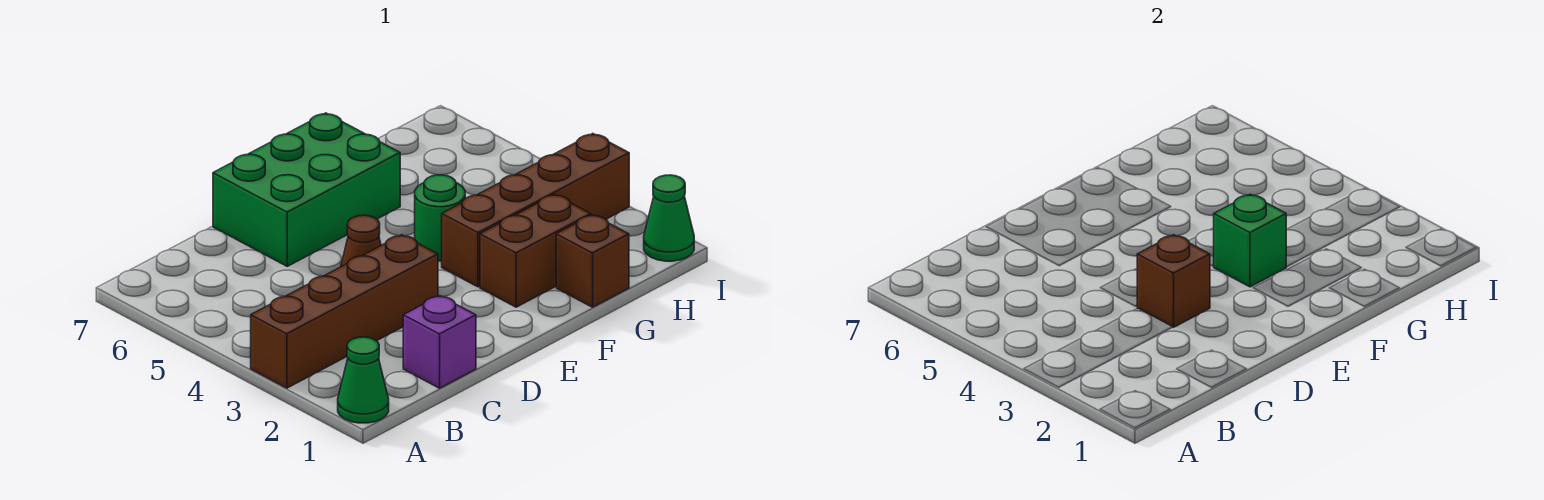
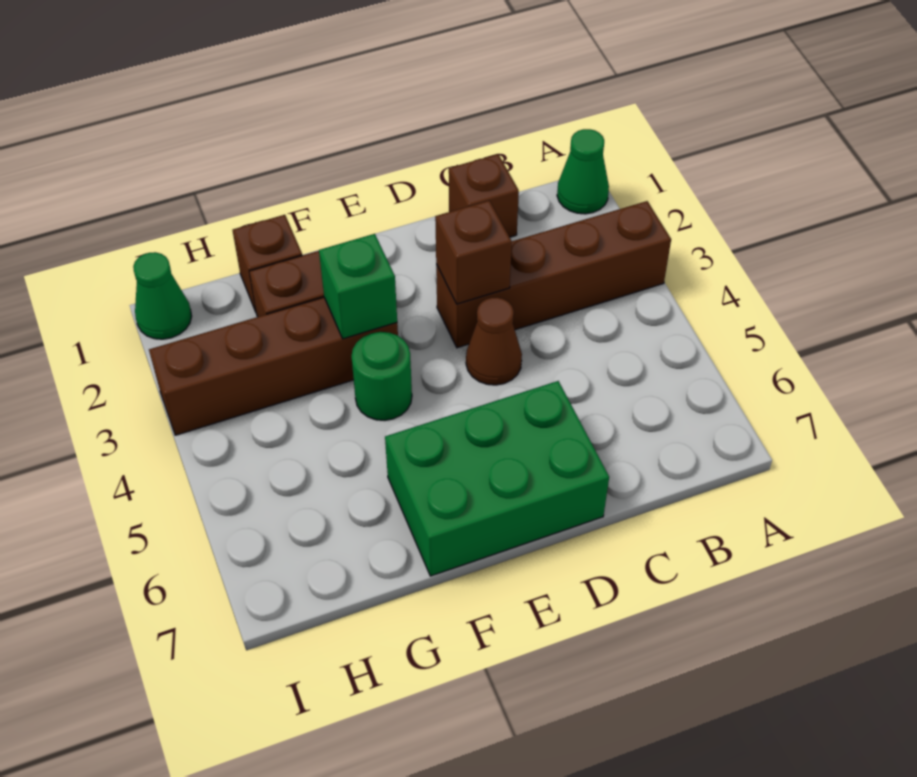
purple brick C1 level 1 -> brown brick C1 level 1

